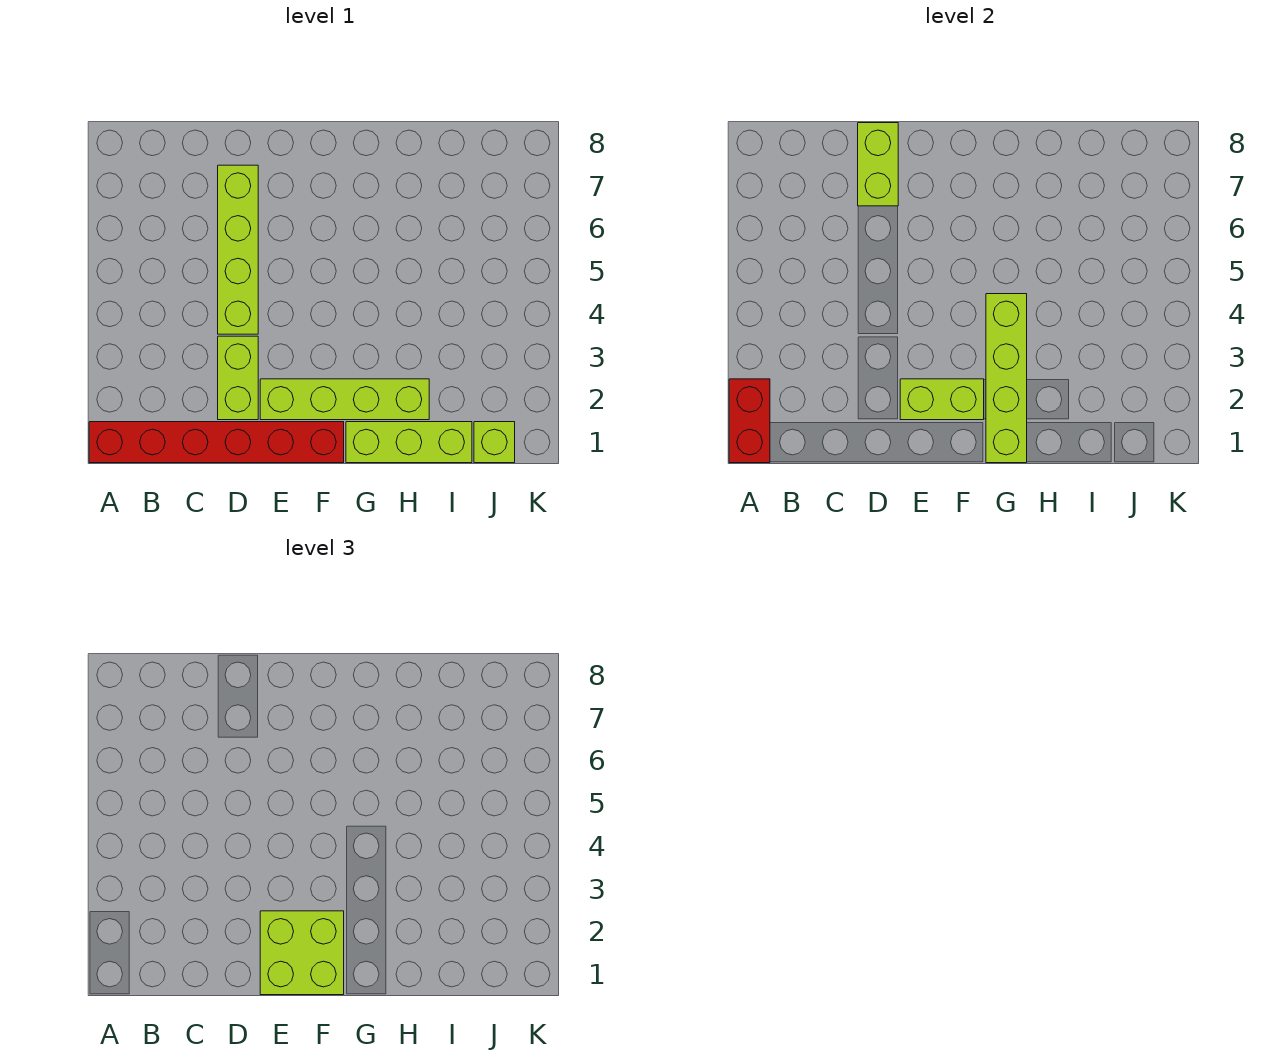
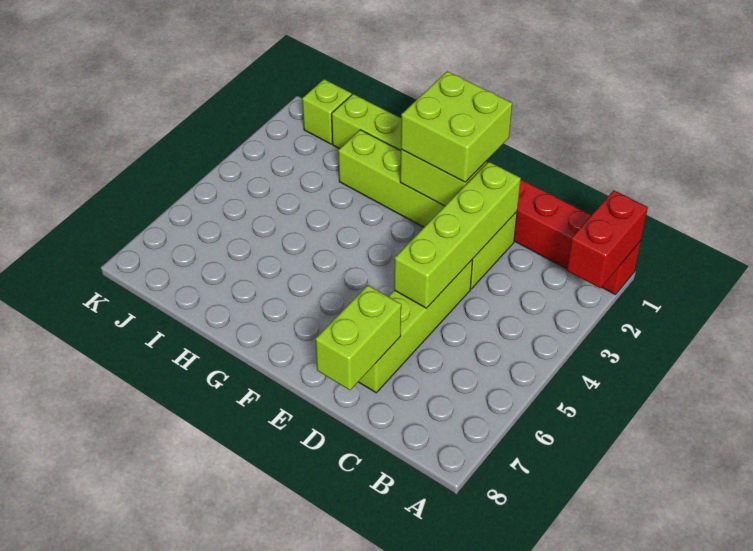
lime brick G1:G4 level 2 -> lime brick D2:D5 level 2

